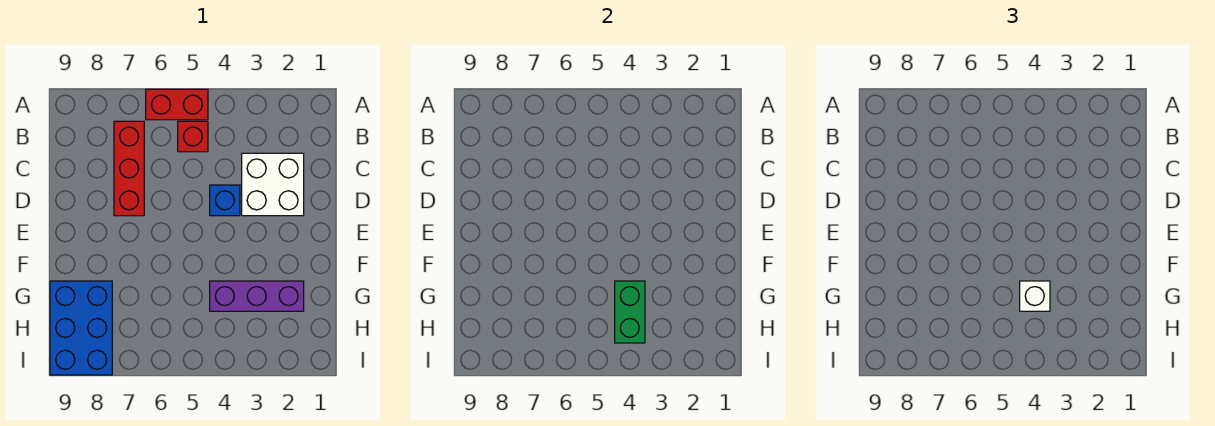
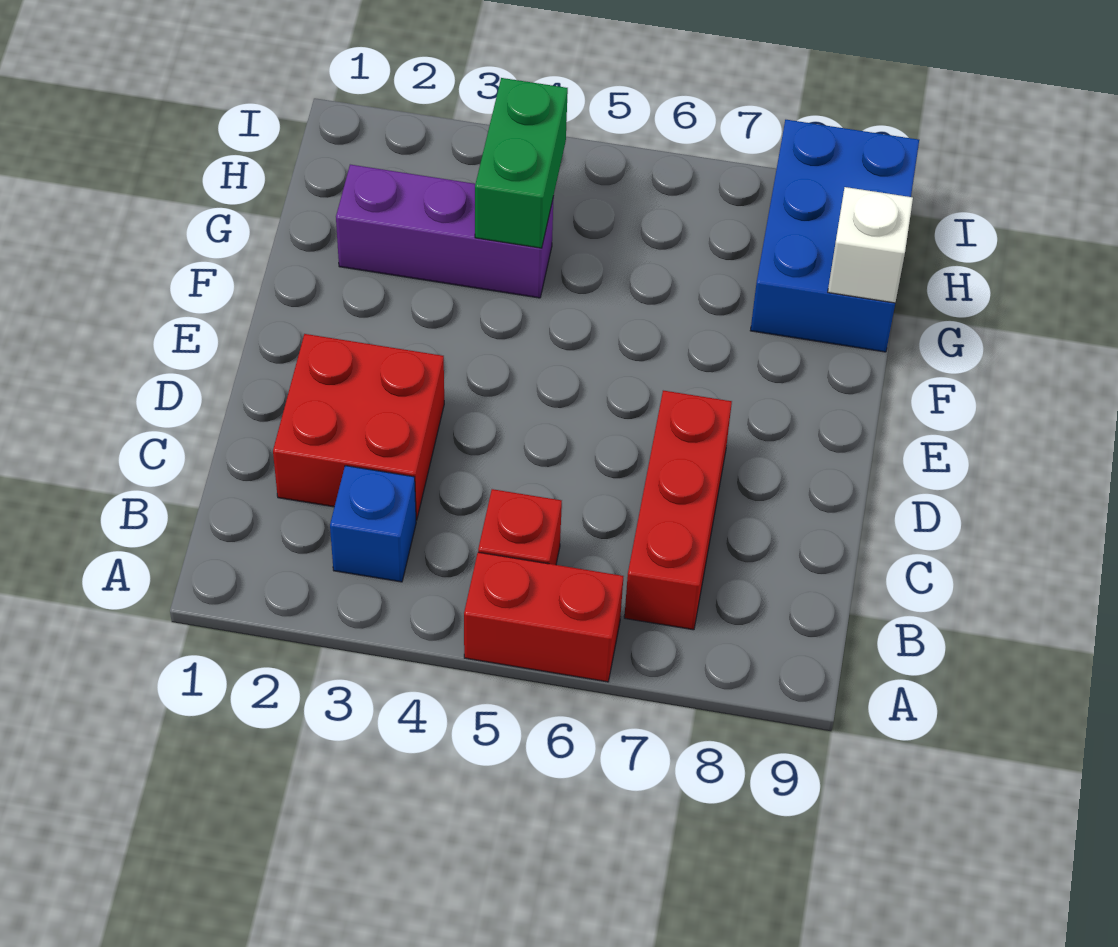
white brick C2:D3 level 1 -> red brick C2:D3 level 1
blue brick D4 level 1 -> blue brick B3 level 1
white brick G4 level 3 -> white brick G9 level 2

